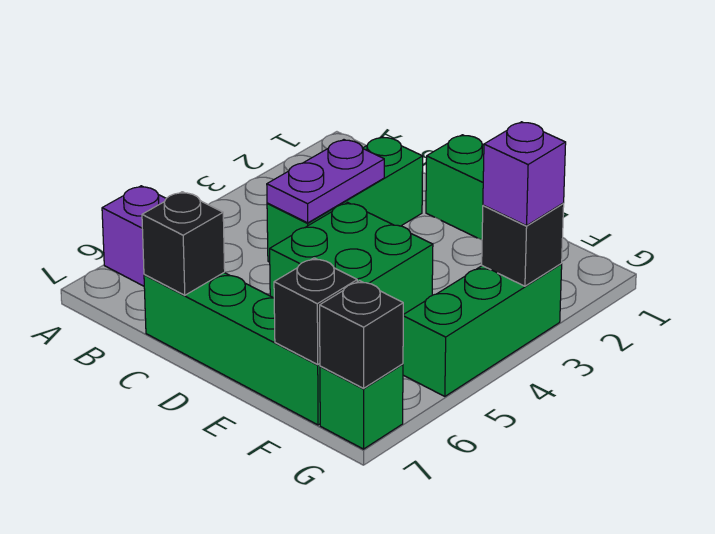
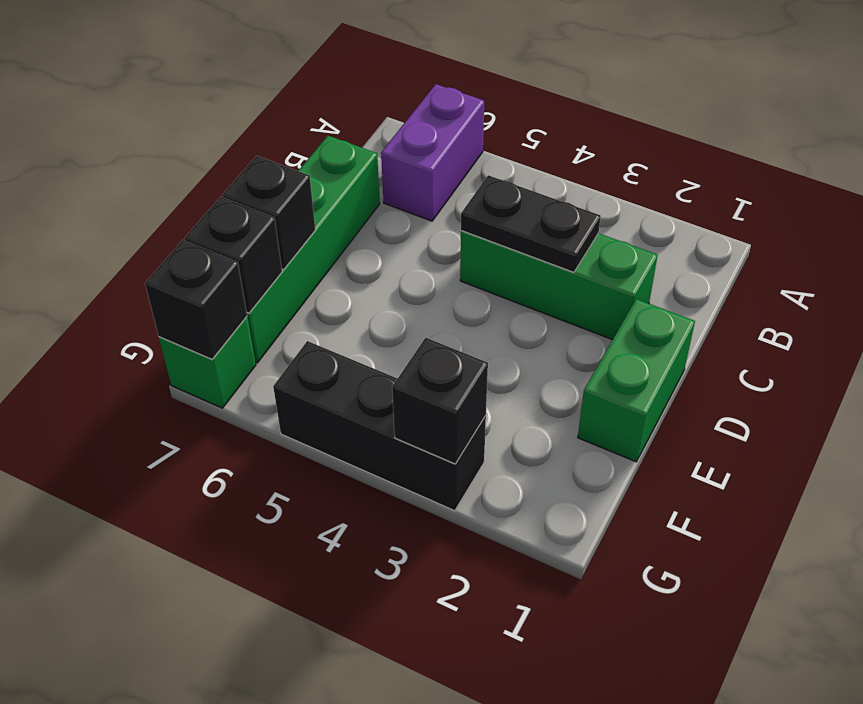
purple plate C3:C4 level 2 -> black plate C3:C4 level 2
black brick C7 level 2 -> black brick E7 level 2
green brick D4:E5 level 1 -> none
green brick G3:G5 level 1 -> black brick G3:G5 level 1
purple brick G3 level 3 -> none

